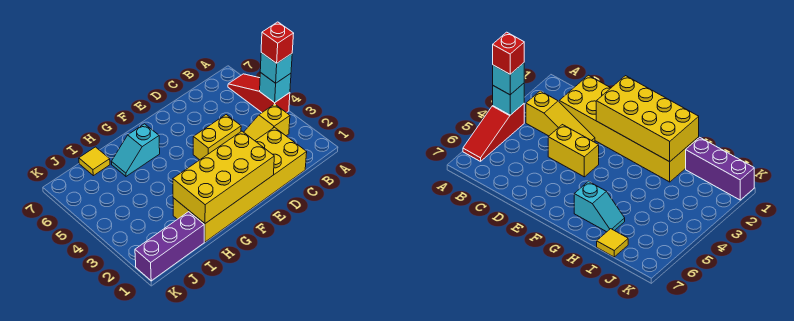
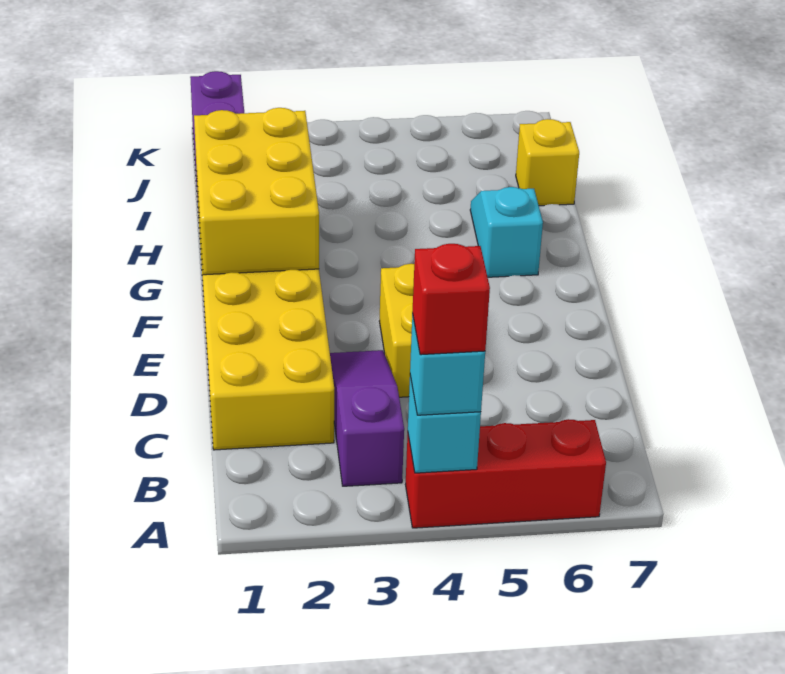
red slope A4:A6 level 1 top 4 -> red brick A4:A6 level 1
yellow slope B3:D3 level 1 top B -> purple slope B3:D3 level 1 top B
yellow brick E1:H2 level 2 -> yellow brick F1:H2 level 2
yellow tile I7 level 1 -> yellow brick I7 level 1

